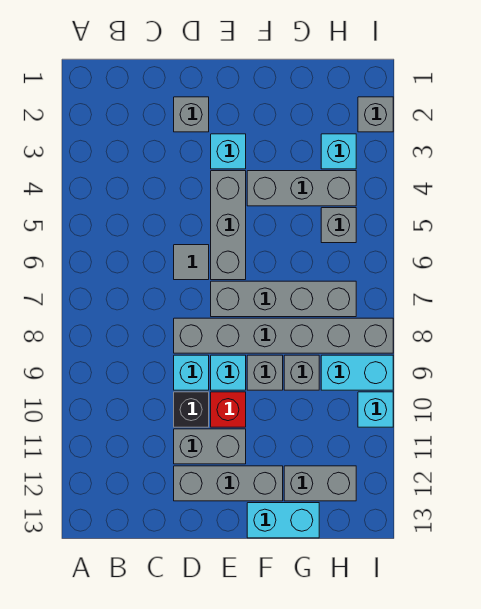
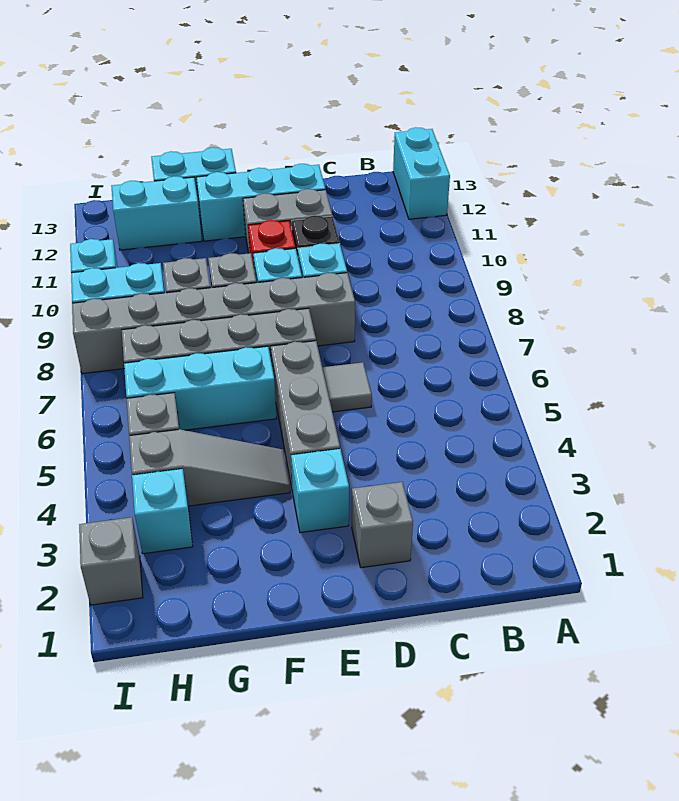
none -> cyan brick A12:A13 level 1
grey brick D12:F12 level 1 -> cyan brick D12:F12 level 1
grey brick F4:H4 level 1 -> grey slope F4:H4 level 1 top H
none -> cyan brick F6:H6 level 1
grey brick G12:H12 level 1 -> cyan brick G12:H12 level 1

